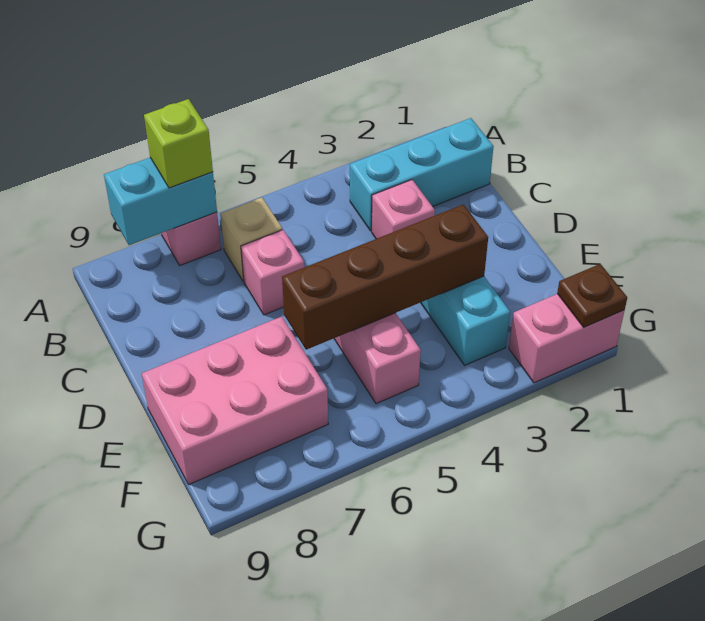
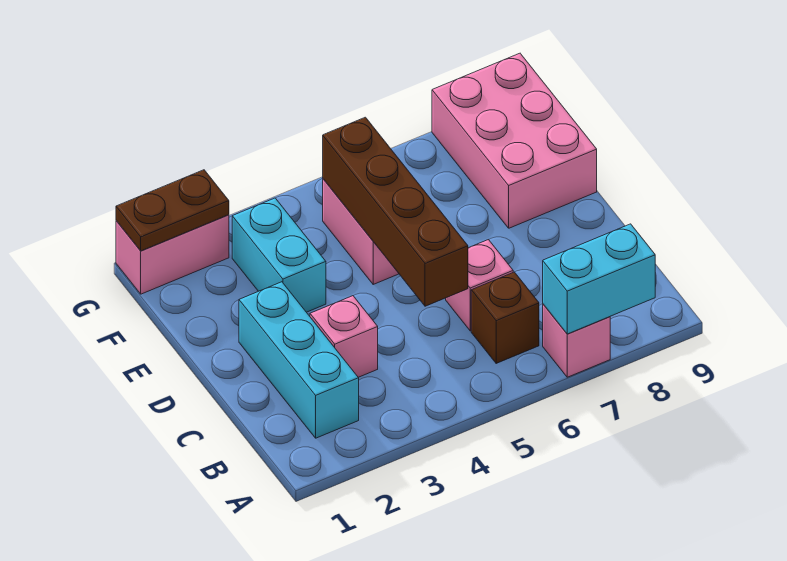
lime brick A7 level 3 -> none
cyan brick B1:B3 level 1 -> cyan brick B2:D2 level 1
tan brick B6 level 1 -> brown brick B6 level 1
brown brick E3:E6 level 2 -> brown brick C5:F5 level 2
pink brick E7:F9 level 1 -> pink brick E8:G9 level 1
brown plate G1 level 2 -> brown plate G1:G2 level 2

